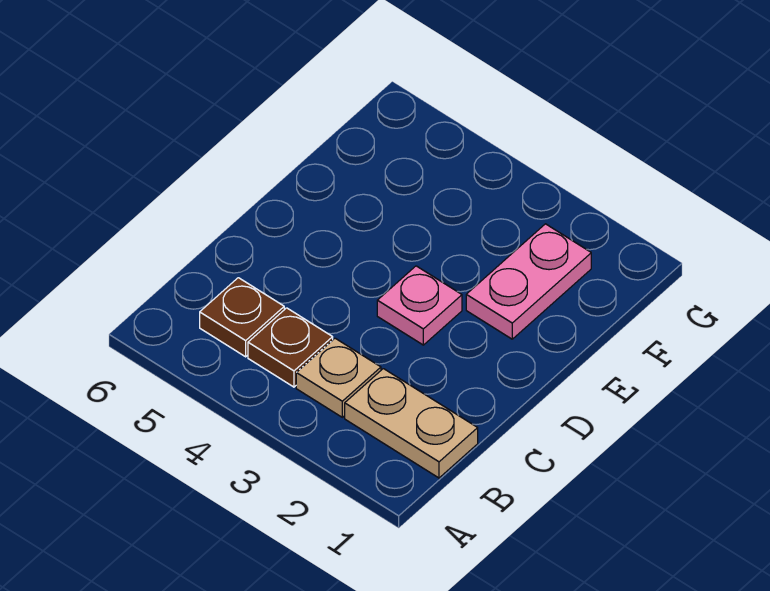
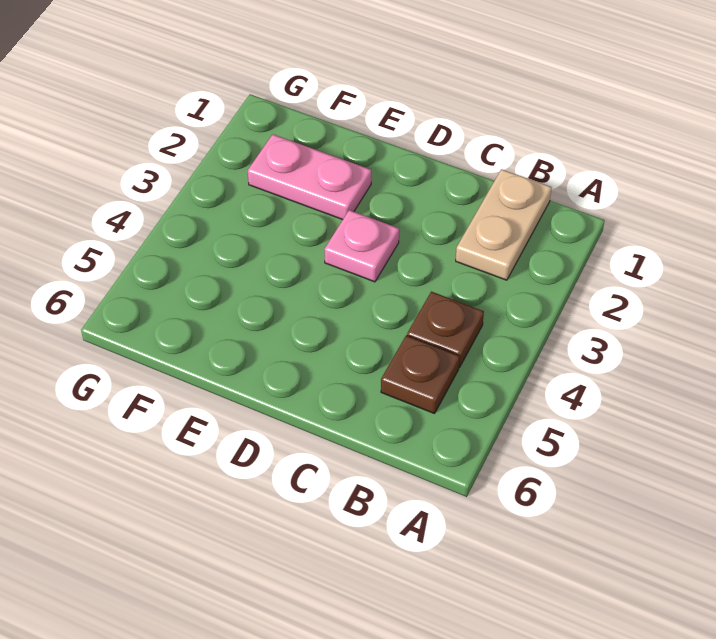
tan plate B3 level 1 -> none

